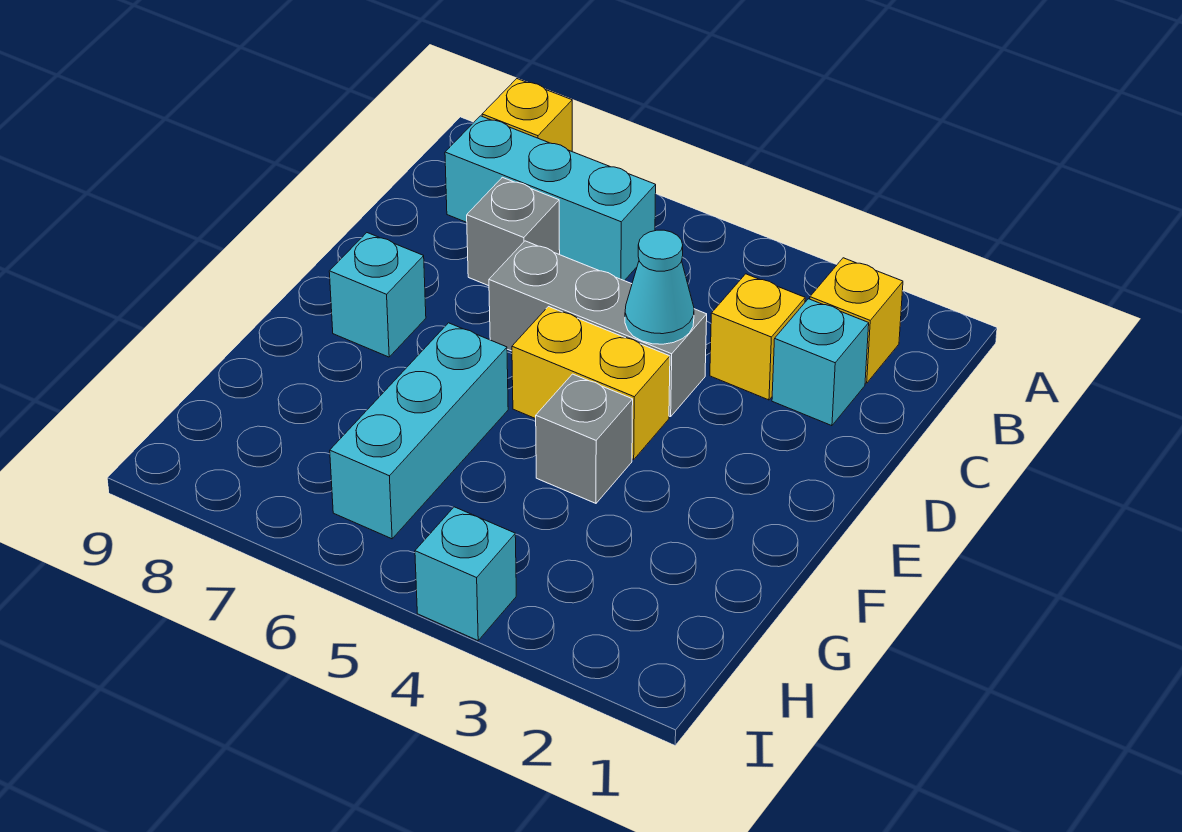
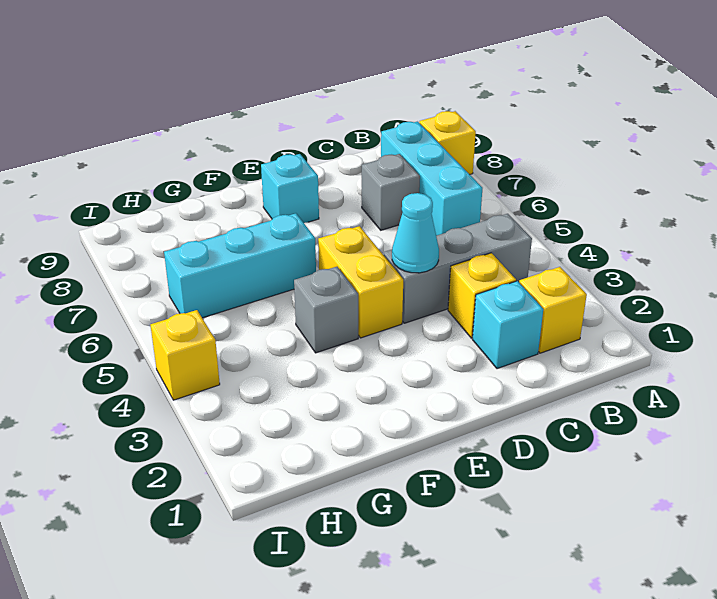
grey brick D4:D6 level 1 -> grey brick B4:D4 level 1
cyan brick I4 level 1 -> yellow brick I4 level 1

